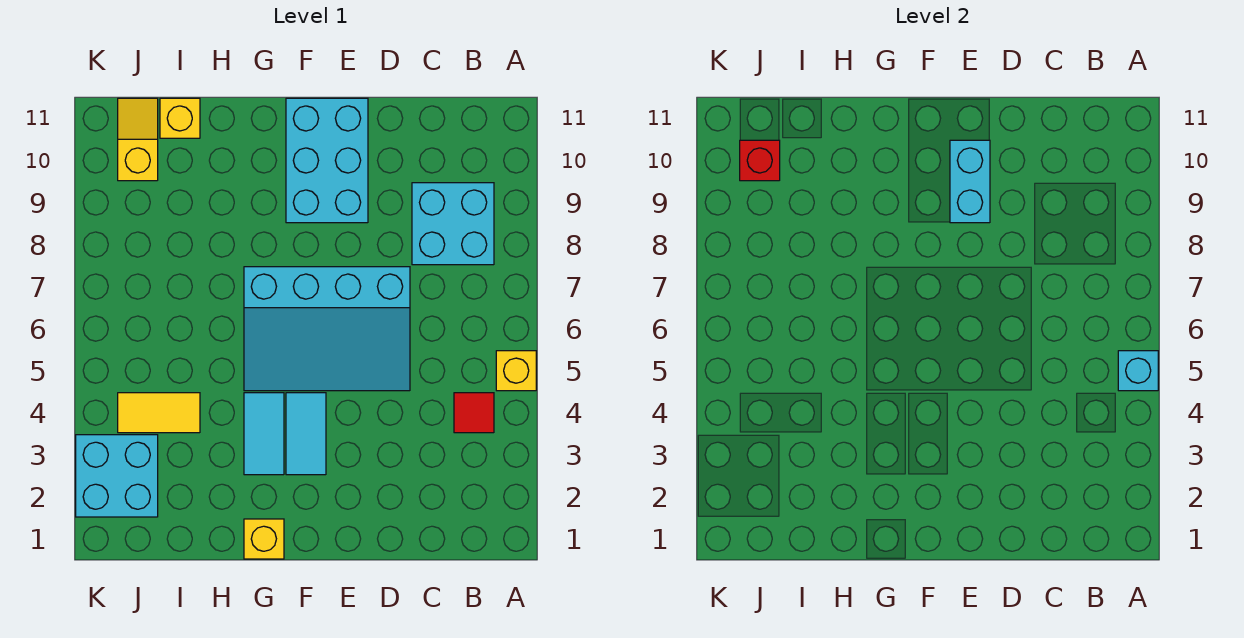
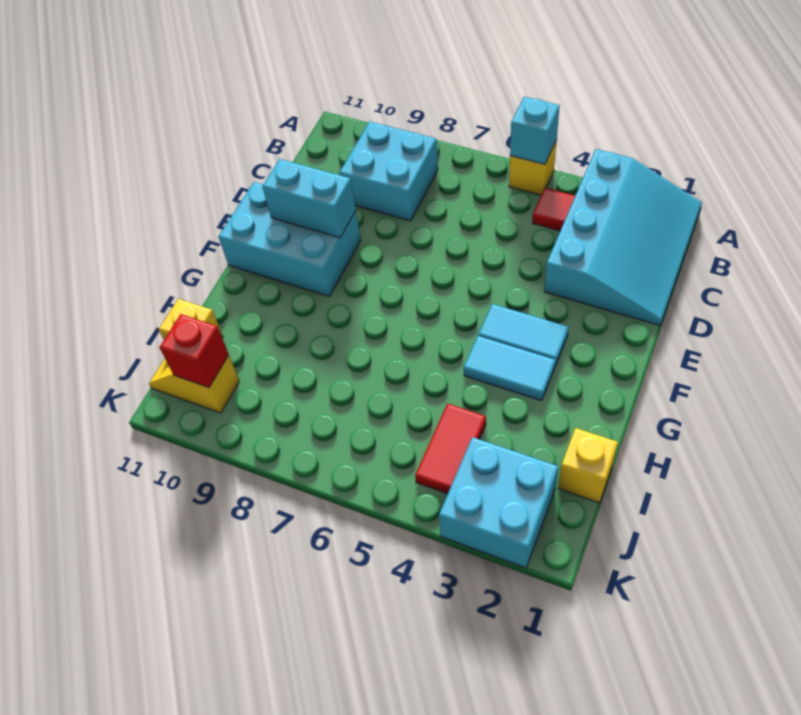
cyan slope D5:G7 level 1 top 7 -> cyan slope A1:D3 level 1 top 3
yellow brick G1 level 1 -> yellow brick I1 level 1
yellow tile I4:J4 level 1 -> red tile I4:J4 level 1

